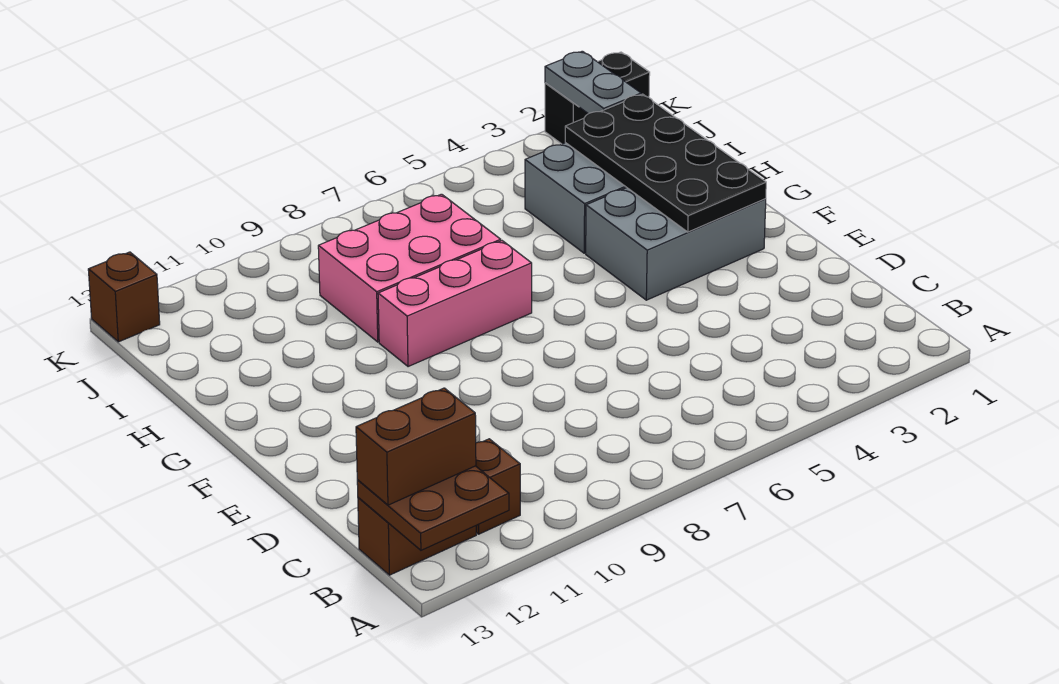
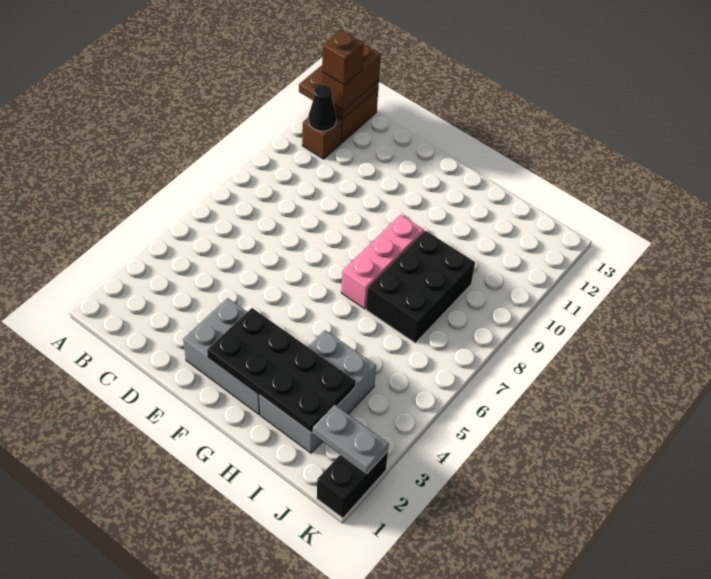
none -> black cone B11 level 2
grey brick F2:G4 level 1 -> grey brick E2:G3 level 1
pink brick H7:I9 level 1 -> black brick H7:I9 level 1
brown brick K13 level 1 -> brown brick B12 level 4

